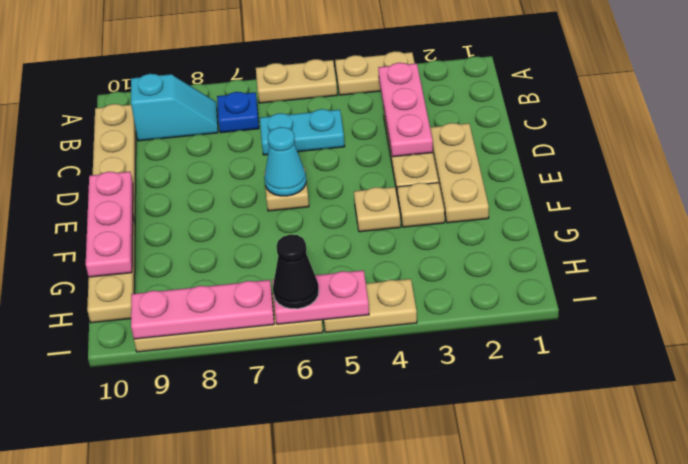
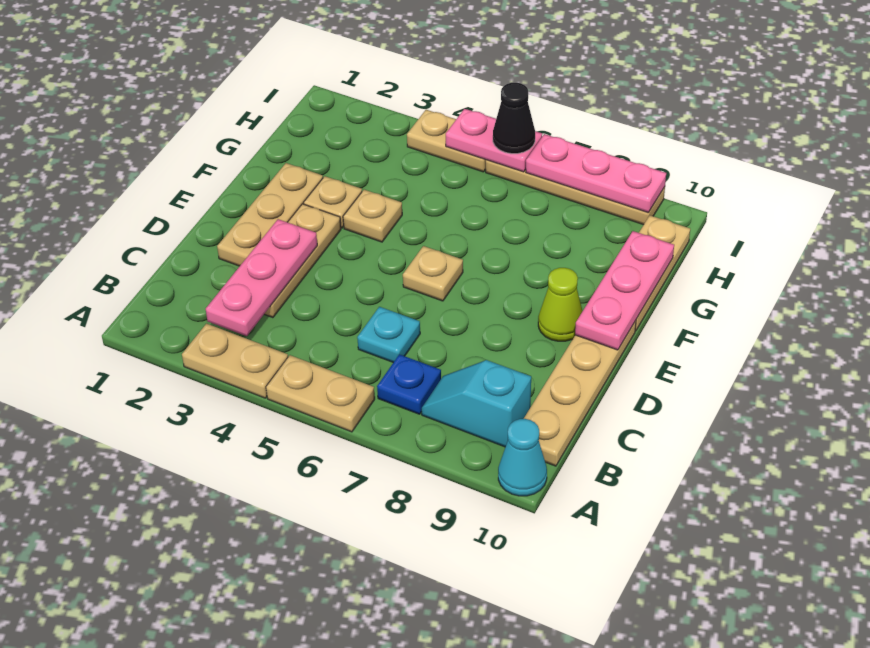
cyan plate C5:C6 level 1 -> cyan plate C6 level 1
cyan cone E6 level 2 -> cyan cone A10 level 1
none -> lime cone E9 level 1

